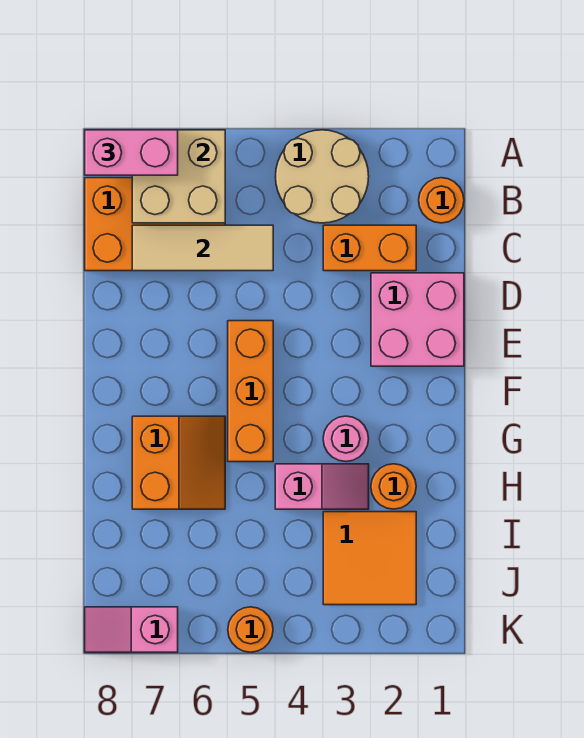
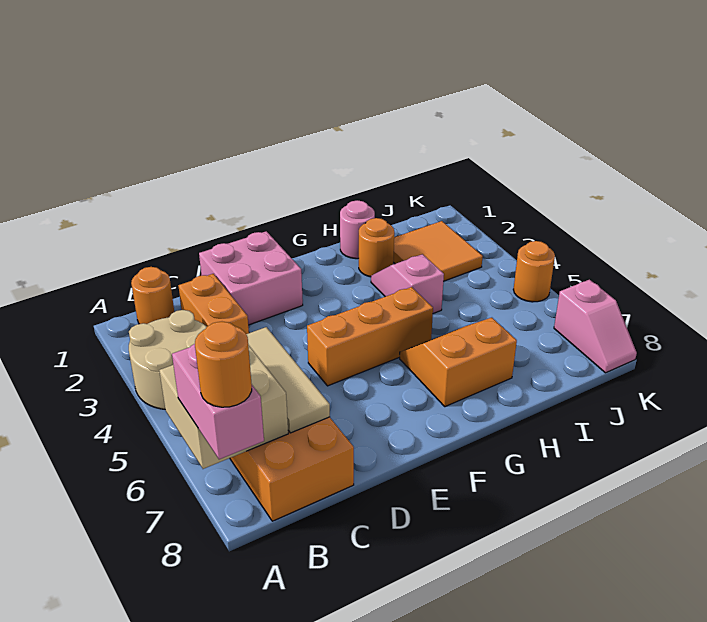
none -> orange round brick A8 level 4
pink round brick G3 level 1 -> pink round brick H1 level 1

